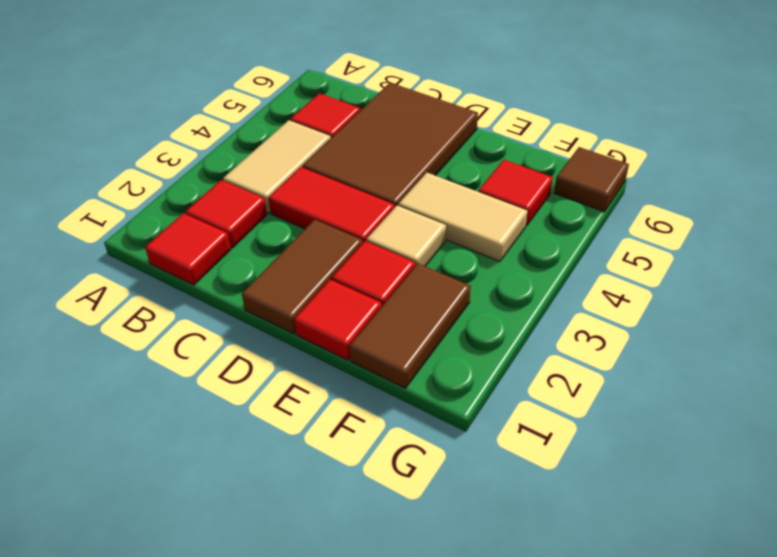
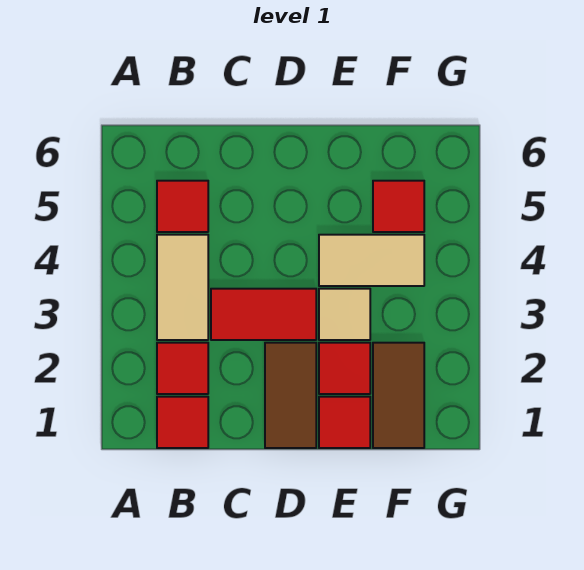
brown tile C4:D6 level 1 -> none
brown tile G6 level 1 -> none

